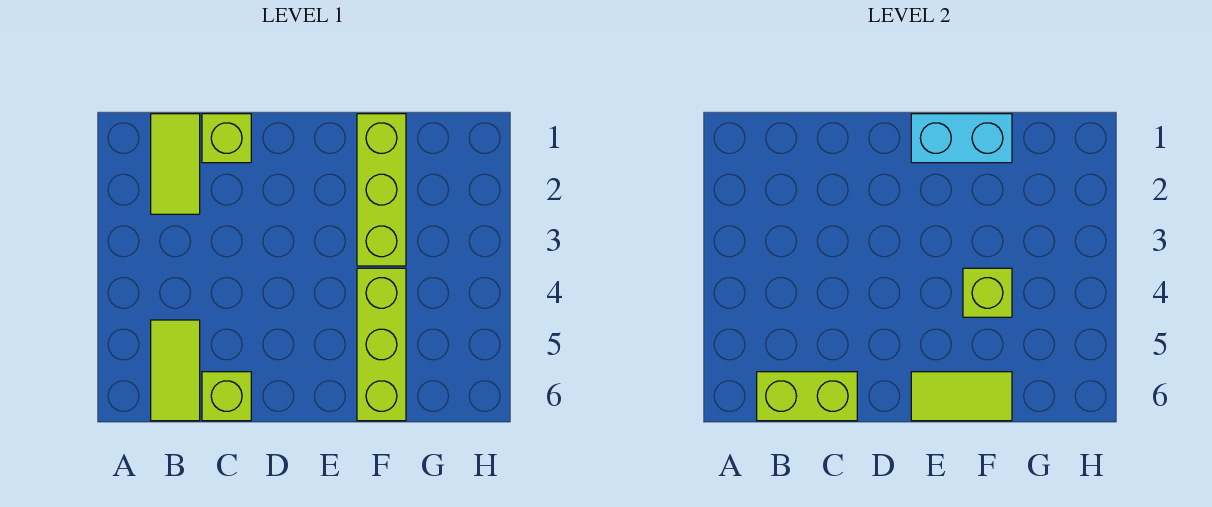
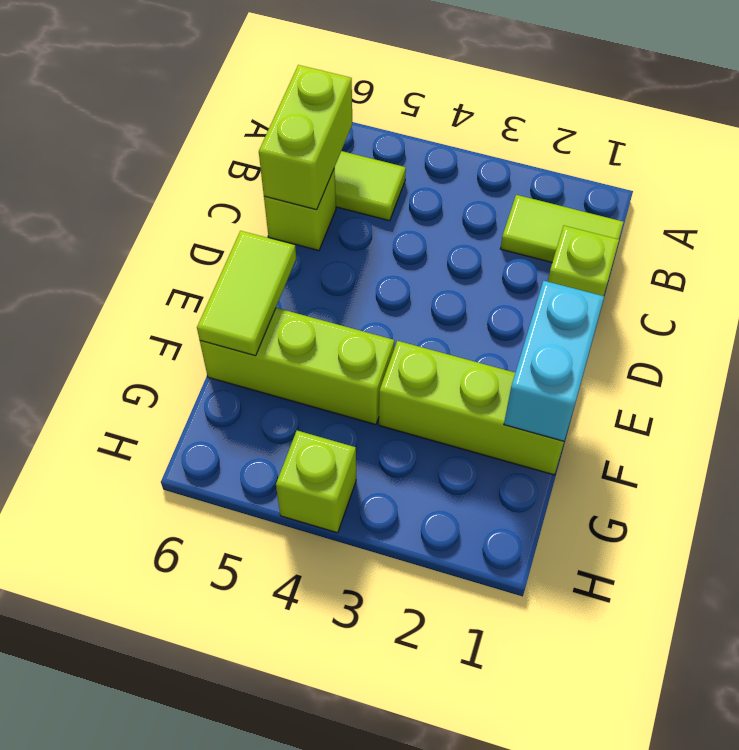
lime brick F4 level 2 -> lime brick H4 level 1

